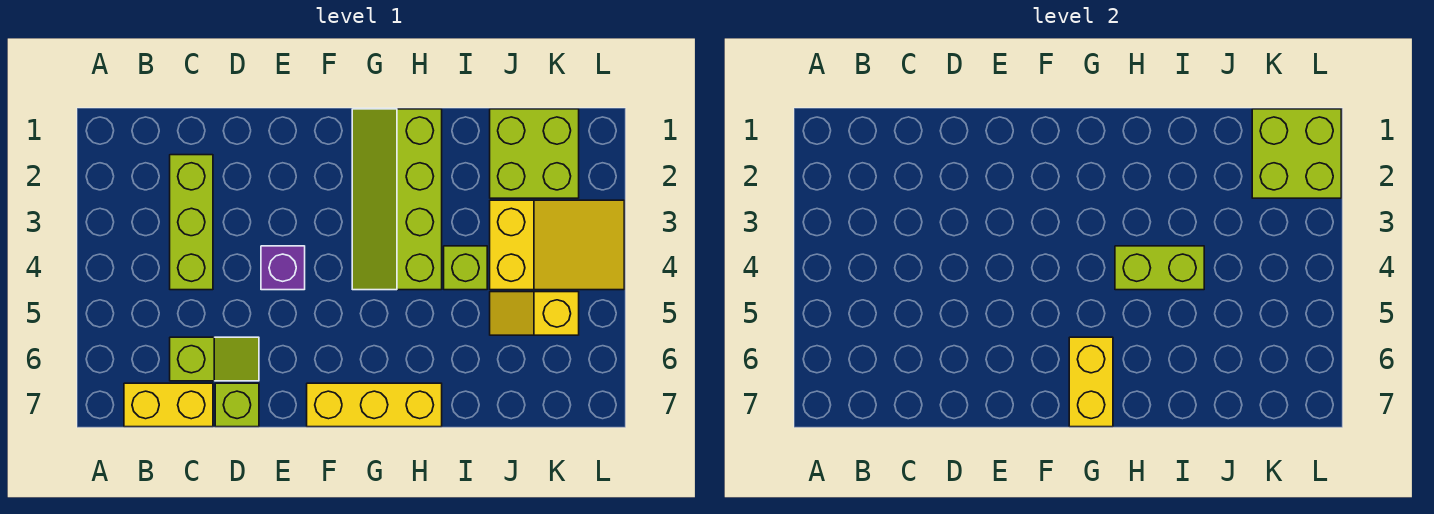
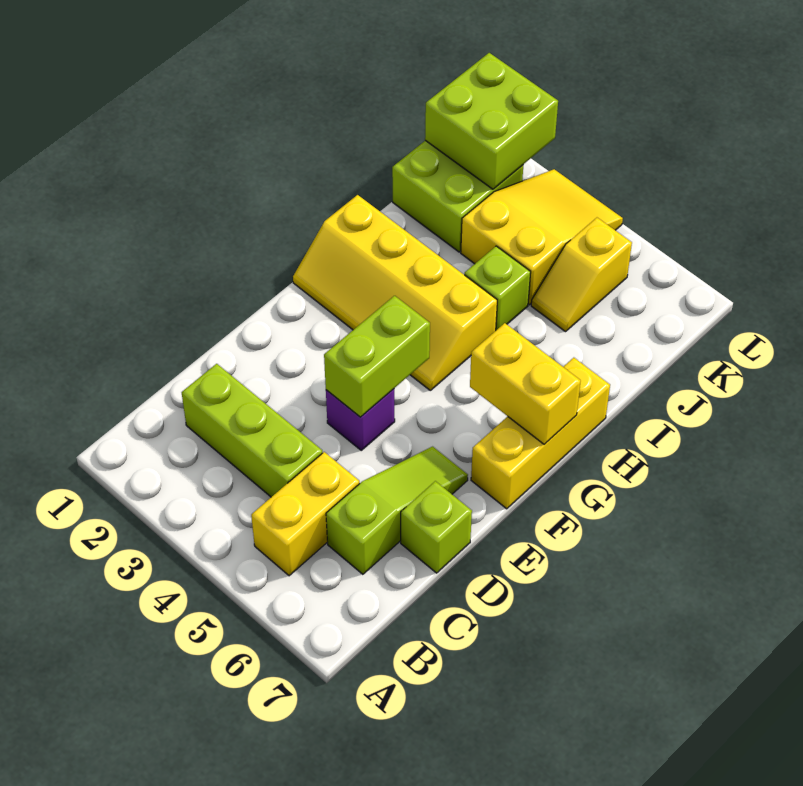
yellow brick B7:C7 level 1 -> yellow brick B5:C5 level 1
lime slope C6:D6 level 1 top C -> lime slope C6:E6 level 1 top C
lime slope G1:H4 level 1 top H -> yellow slope G1:H4 level 1 top H
lime brick H4:I4 level 2 -> lime brick E4:F4 level 2

